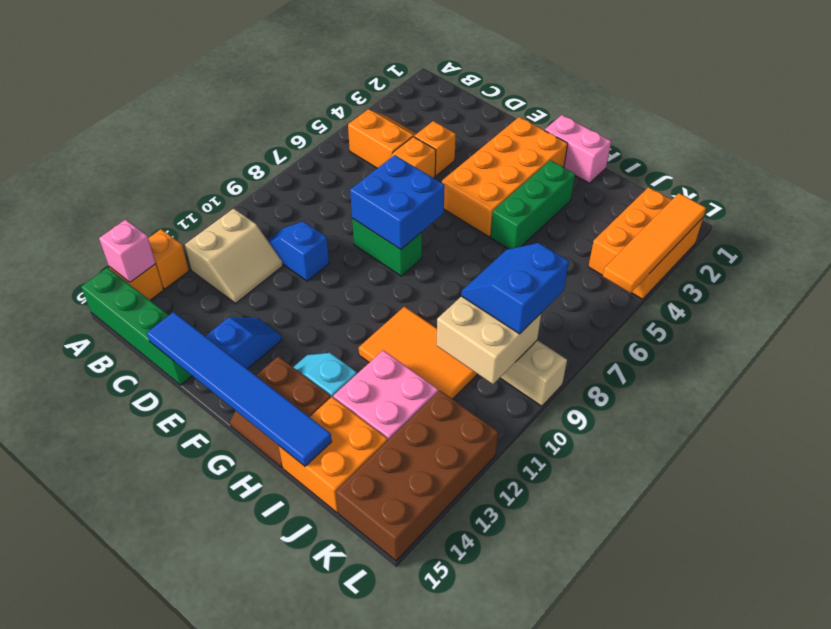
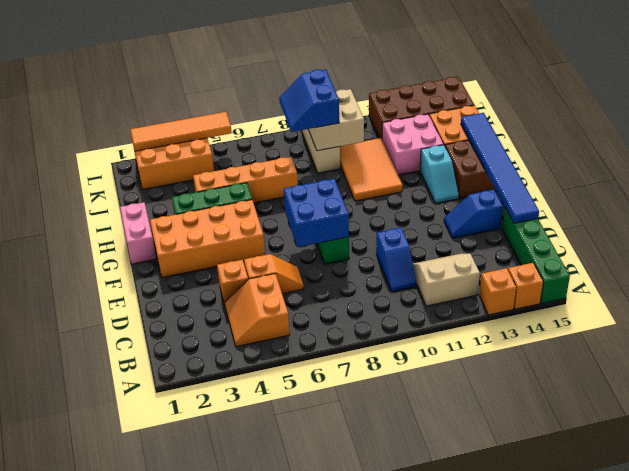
pink brick A14 level 2 -> none
none -> orange brick I4:I7 level 1
blue slope J8:K9 level 3 top K -> blue slope J8:K9 level 3 top 9

